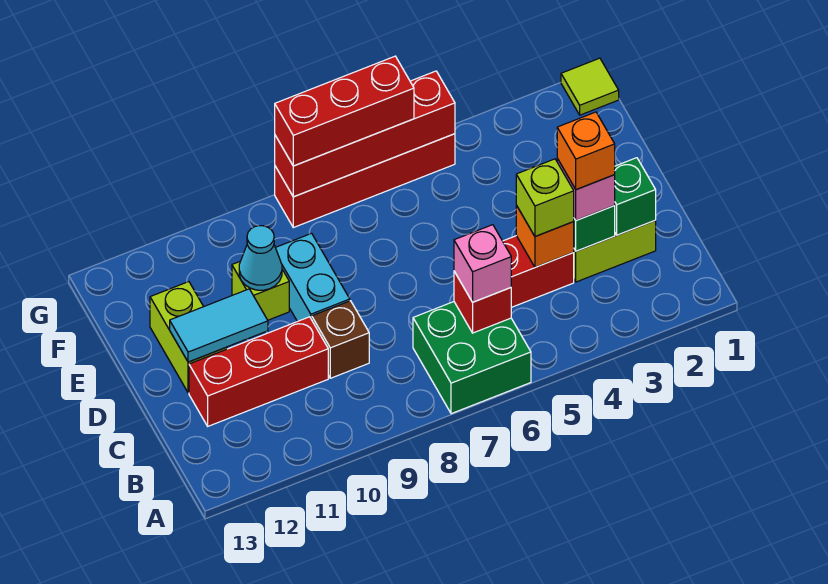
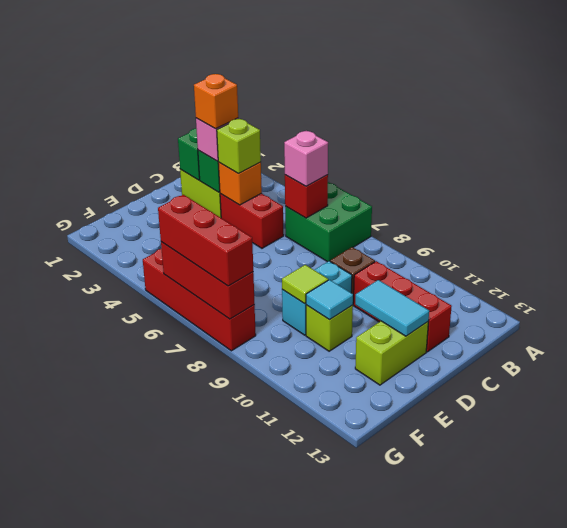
cyan cone E10 level 2 -> cyan tile E10 level 2
lime tile G1 level 1 -> lime tile E9 level 2
red brick G5:G8 level 2 -> red brick G6:G8 level 2

